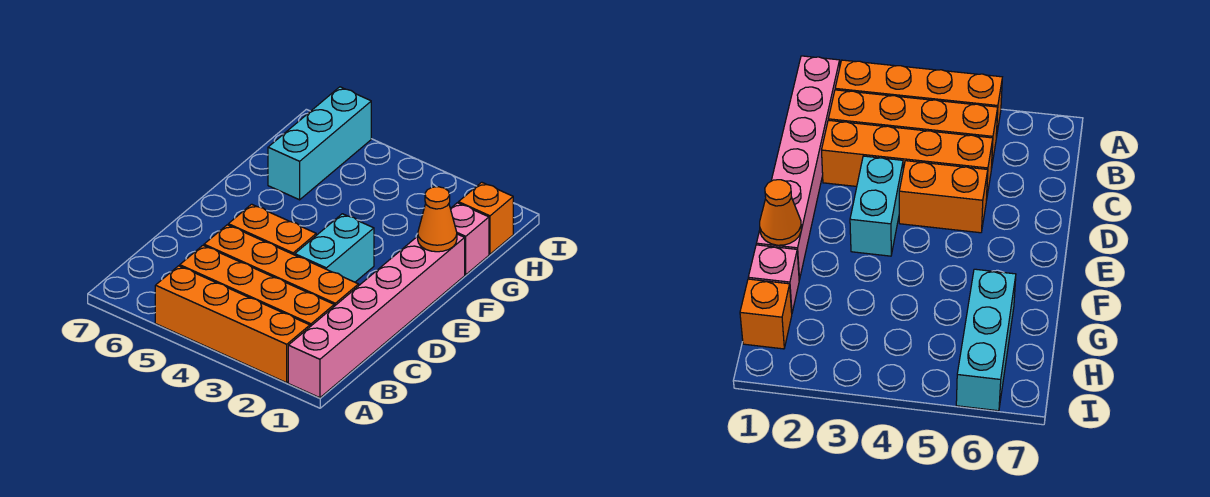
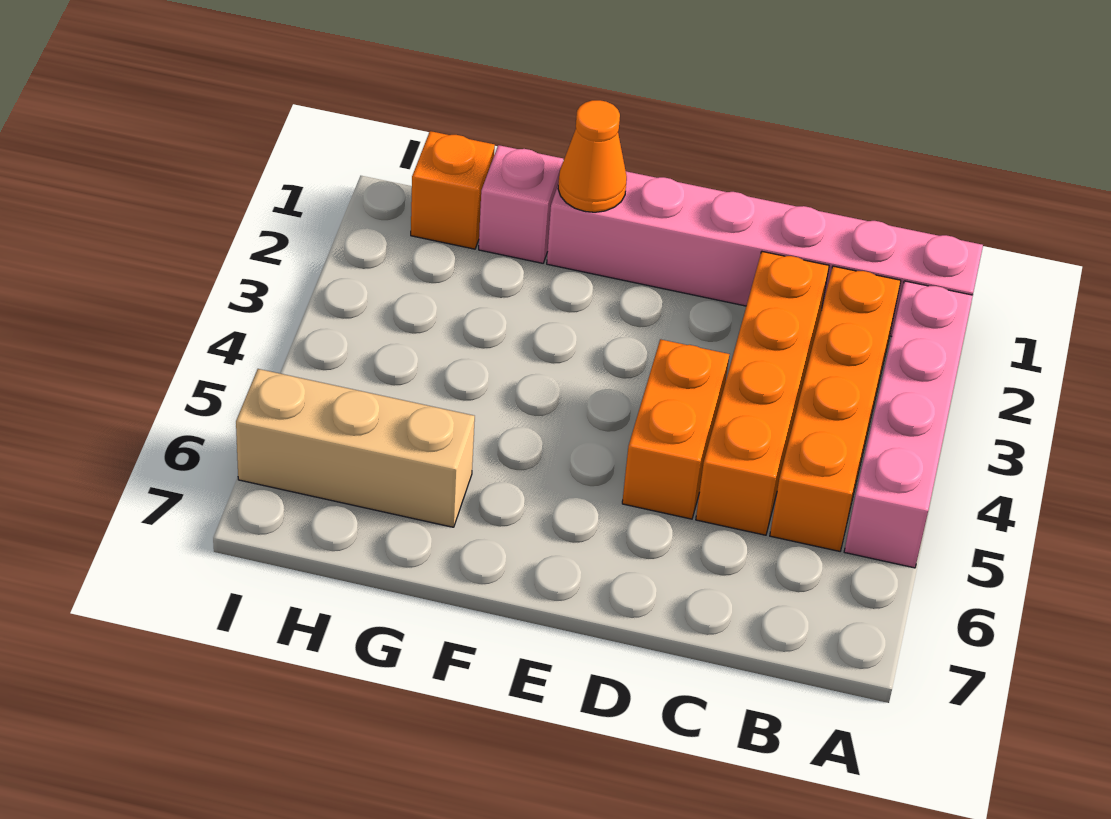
orange brick A2:A5 level 1 -> pink brick A2:A5 level 1
cyan brick D3:E3 level 1 -> none
cyan brick G6:I6 level 1 -> tan brick G6:I6 level 1

